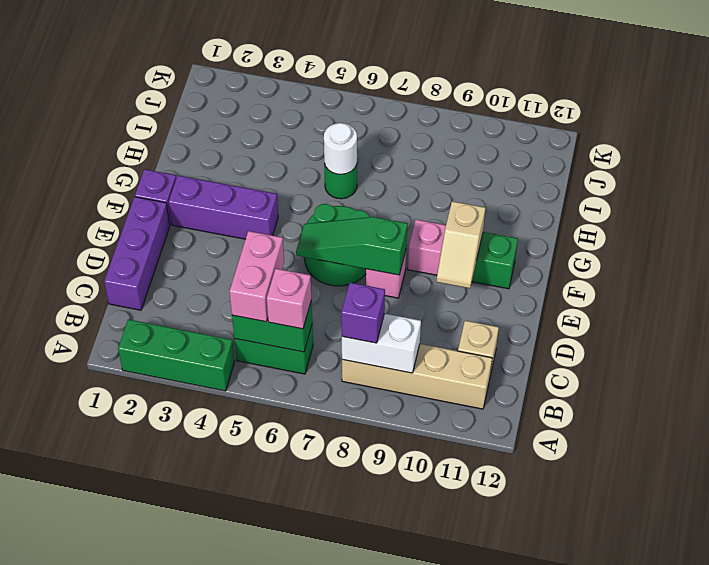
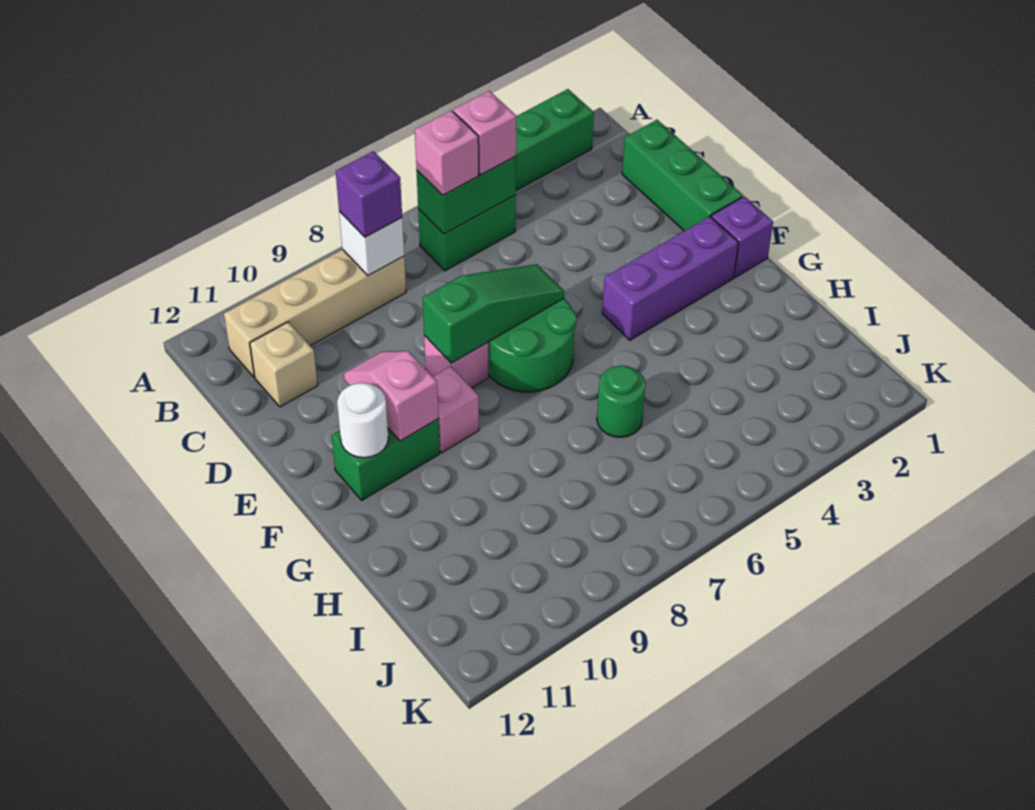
pink brick B5:C5 level 3 -> pink brick B5 level 3
white brick B8:B9 level 2 -> white brick B8 level 2
purple brick C1:E1 level 1 -> green brick C1:E1 level 1
tan slope E10:F10 level 2 top F -> pink slope E10:F10 level 2 top F
white round brick H6 level 2 -> white round brick F11 level 2

